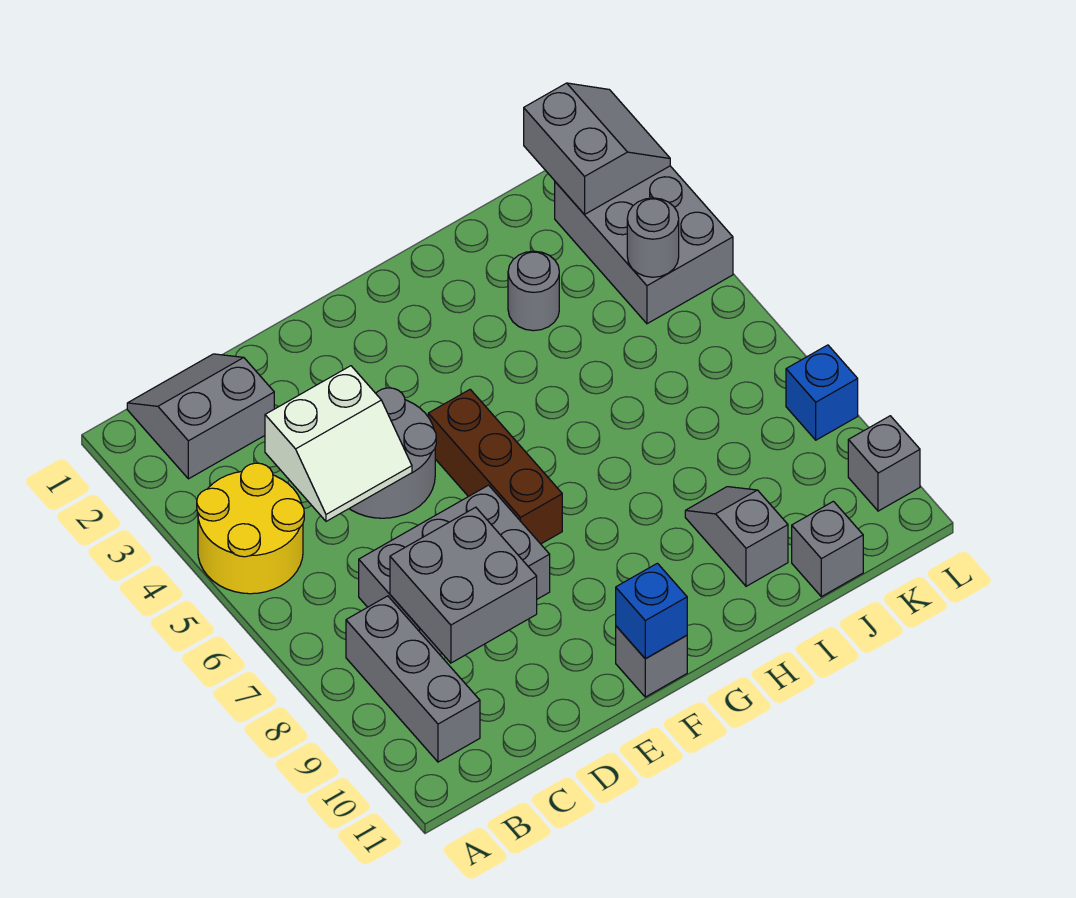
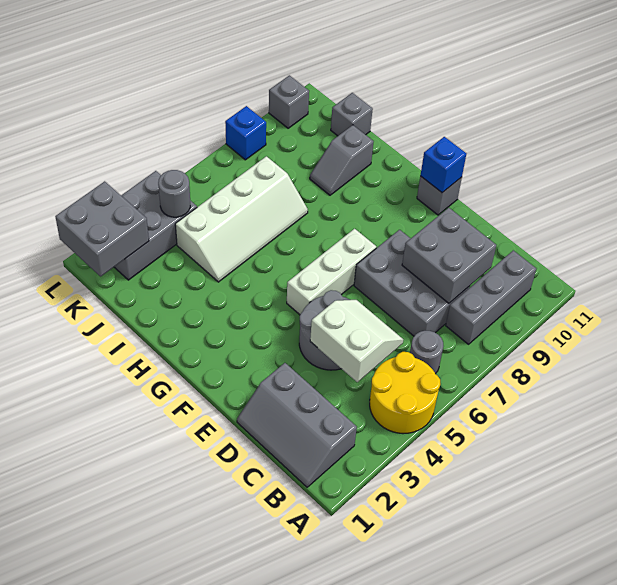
grey slope B1:C2 level 1 top 2 -> grey slope B1:D2 level 1 top 2
brown brick F5:F7 level 1 -> white brick F5:F7 level 1
grey round brick I3 level 1 -> grey round brick B6 level 1
none -> white slope I4:J7 level 1 top J
grey slope K1:L2 level 2 top K -> grey brick K1:L2 level 2

